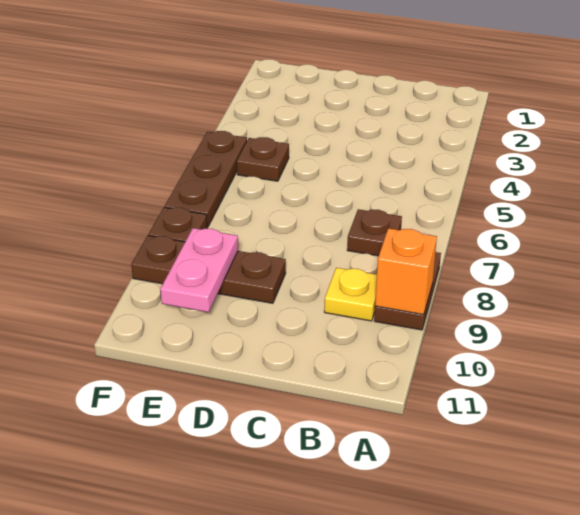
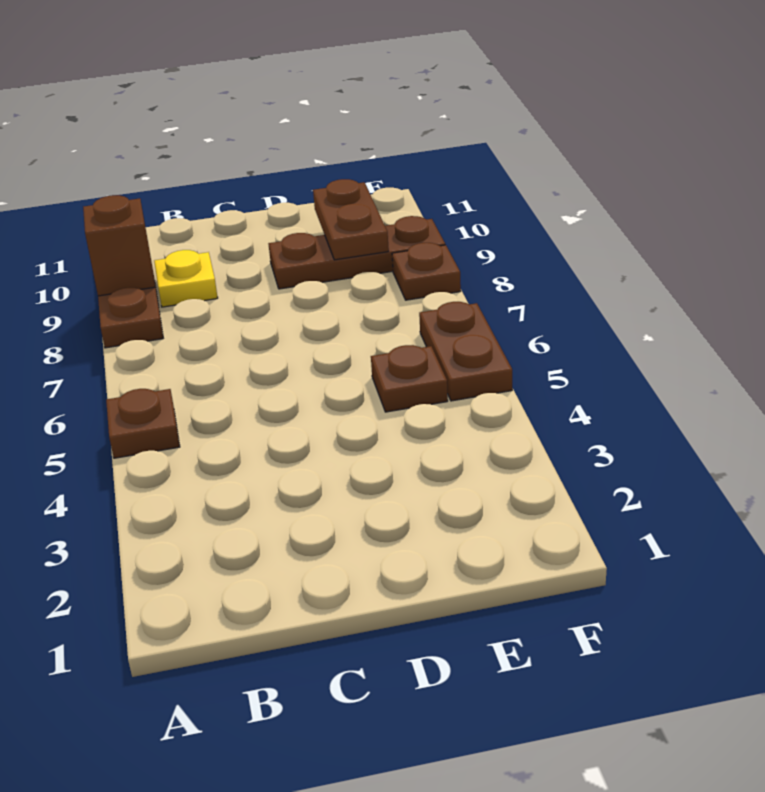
orange brick A9 level 2 -> brown brick A9 level 2
brown plate B7 level 1 -> brown plate A5 level 1
pink plate E9:E10 level 2 -> brown plate E9:E10 level 2
brown plate F5:F7 level 1 -> brown plate F5:F6 level 1

